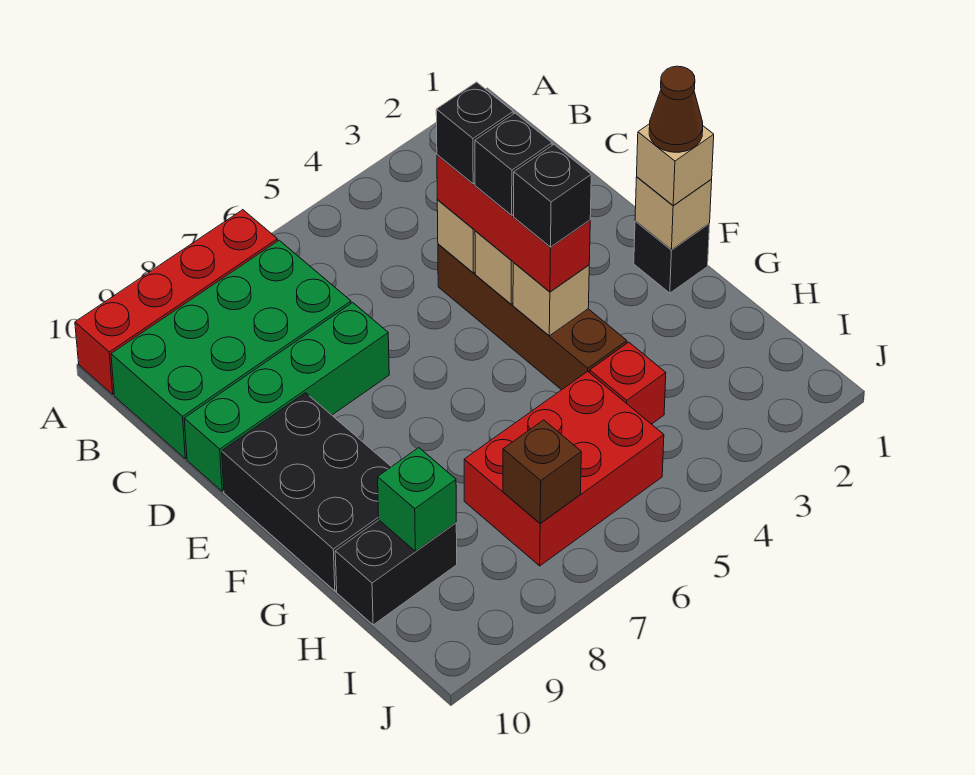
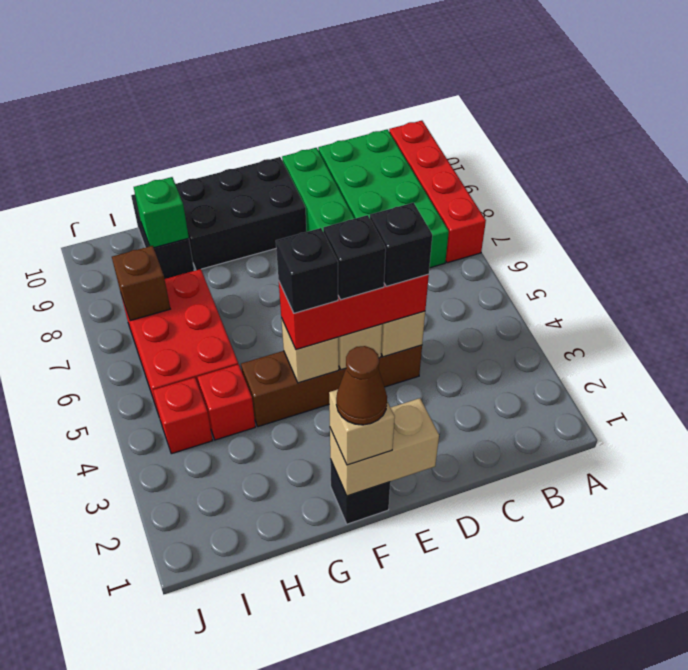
tan brick F1 level 2 -> tan brick E1:F1 level 2
none -> red brick I4 level 1

